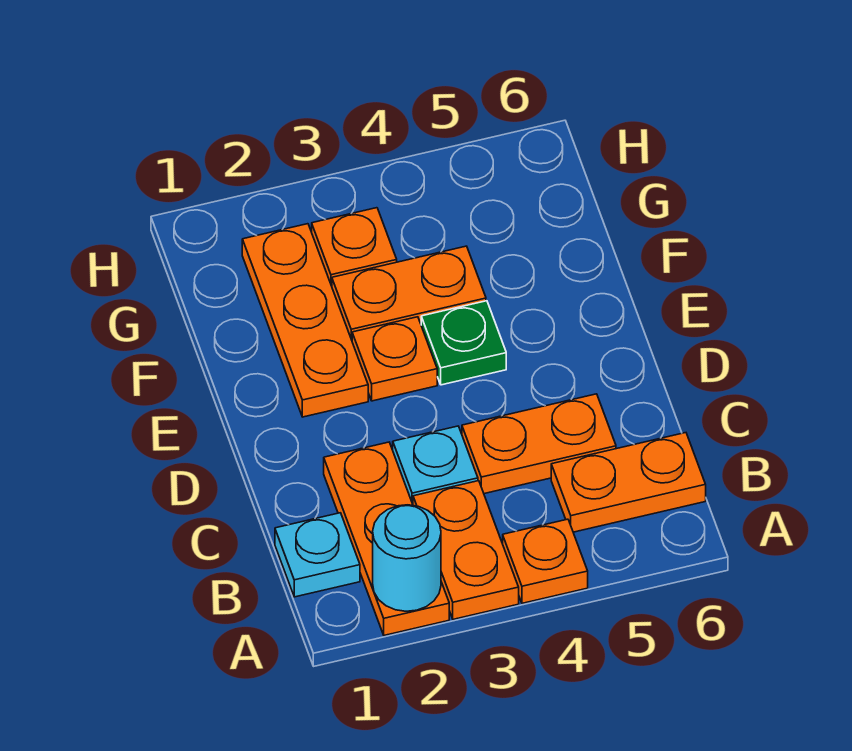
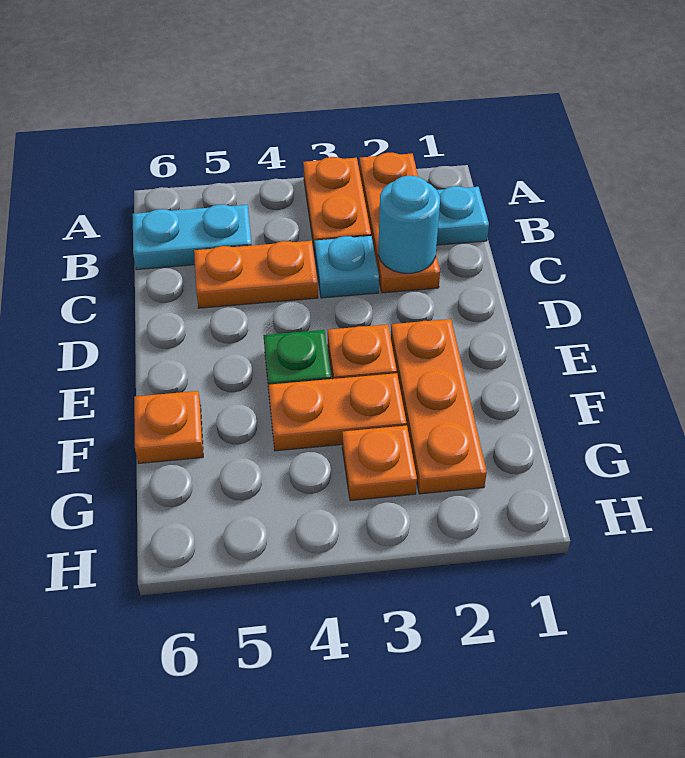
cyan round brick A2 level 2 -> cyan round brick C2 level 2
orange plate A4 level 1 -> orange plate F6 level 1
orange plate B5:B6 level 1 -> cyan plate B5:B6 level 1

